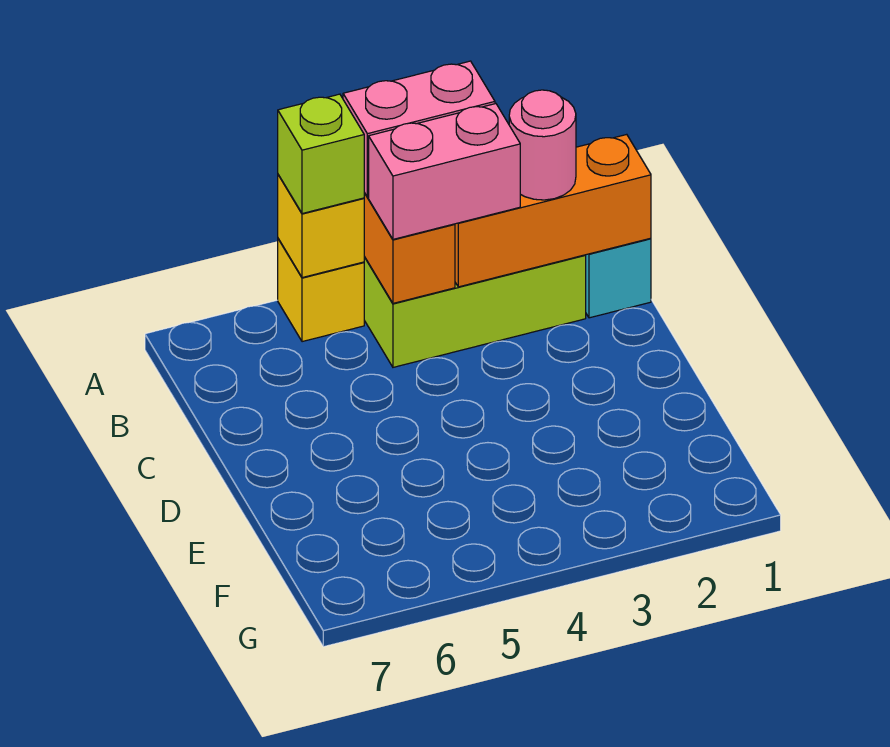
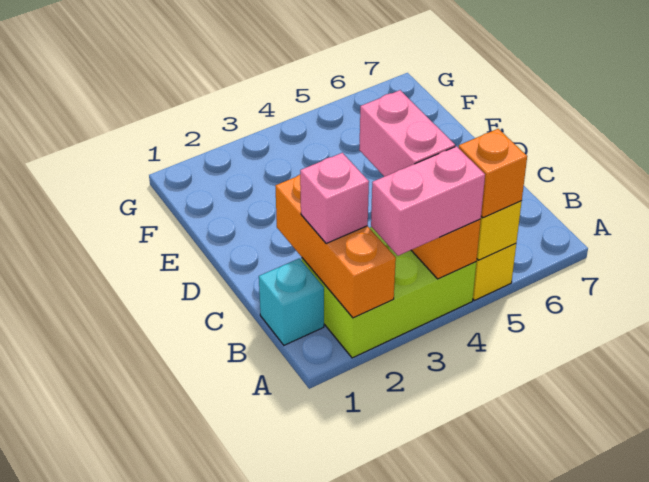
lime brick A5 level 3 -> orange brick A5 level 3
orange brick B1:B3 level 2 -> orange brick A2:C2 level 2
pink round brick B2 level 3 -> pink brick B2 level 3
pink brick B3:B4 level 3 -> pink brick B4:C4 level 3

